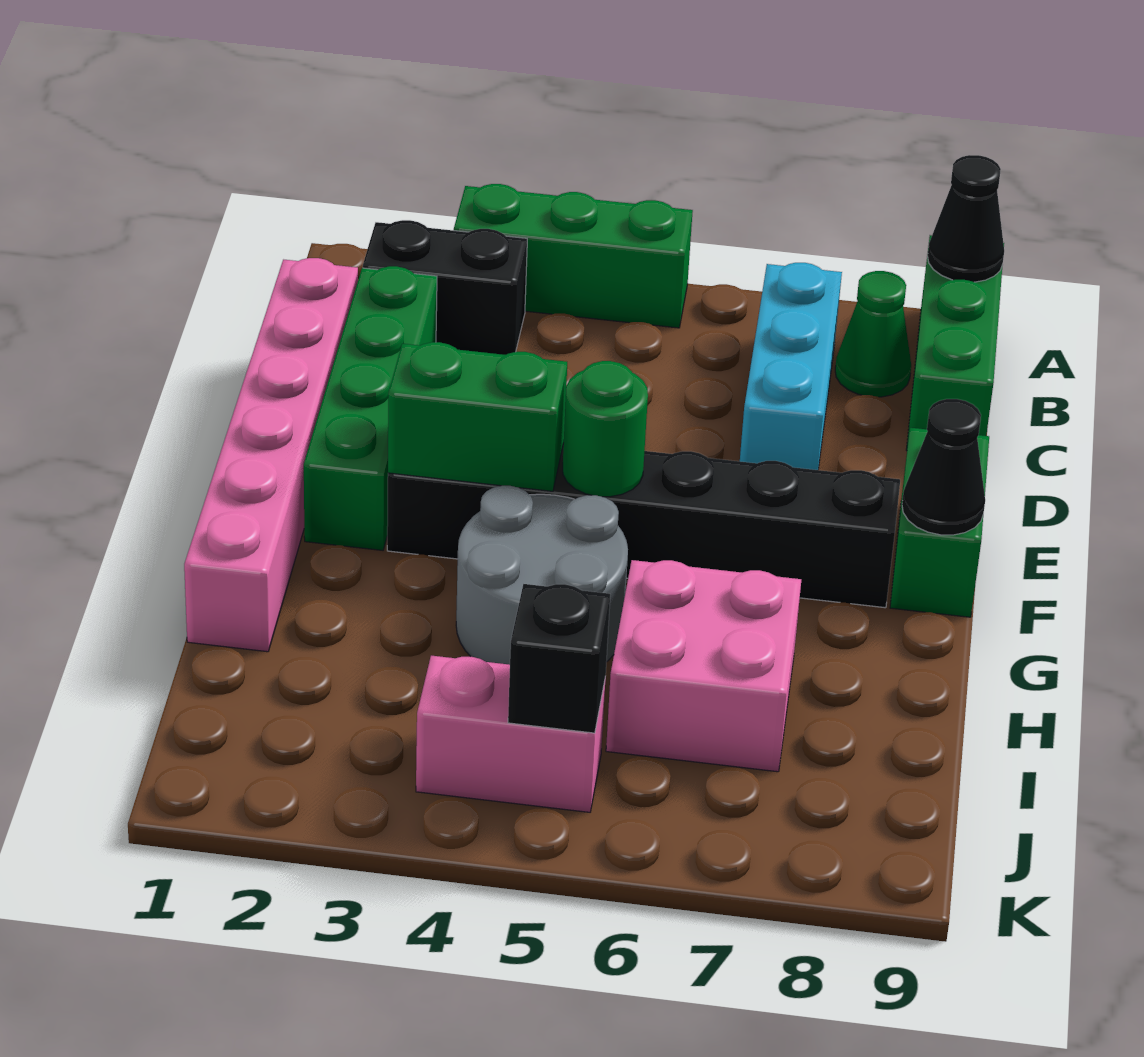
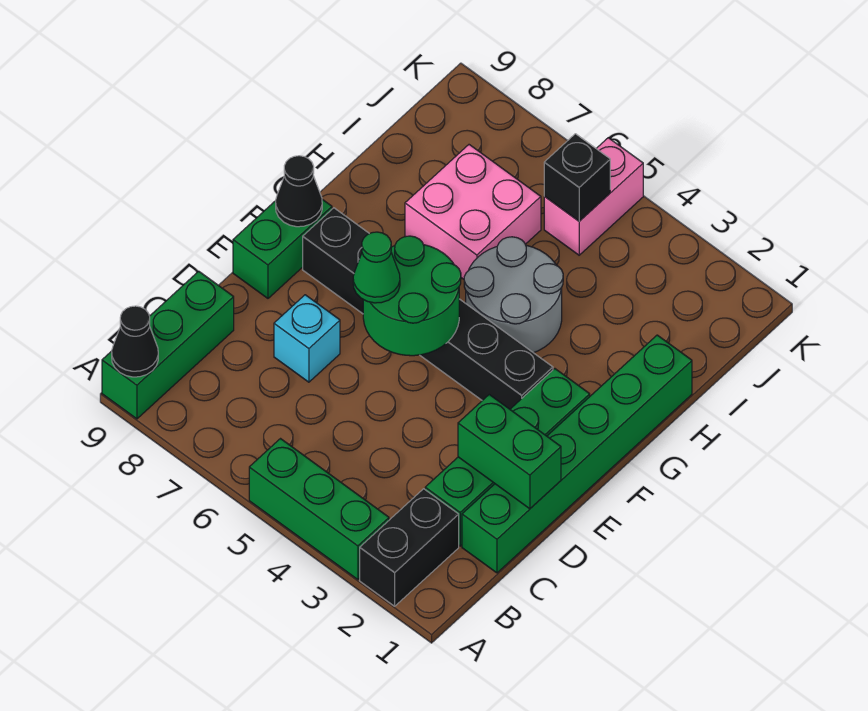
black brick B2:B3 level 1 -> black brick A2:B2 level 1
cyan brick B7:D7 level 1 -> cyan brick D7 level 1
green cone B8 level 1 -> green cone E6 level 3
pink brick C1:H1 level 1 -> green brick C1:H1 level 1
green brick F3:F4 level 2 -> green brick D1:D2 level 2
green round brick F5 level 2 -> green round brick E5:F6 level 2
pink brick J4:J5 level 1 -> pink brick J5:K5 level 1

